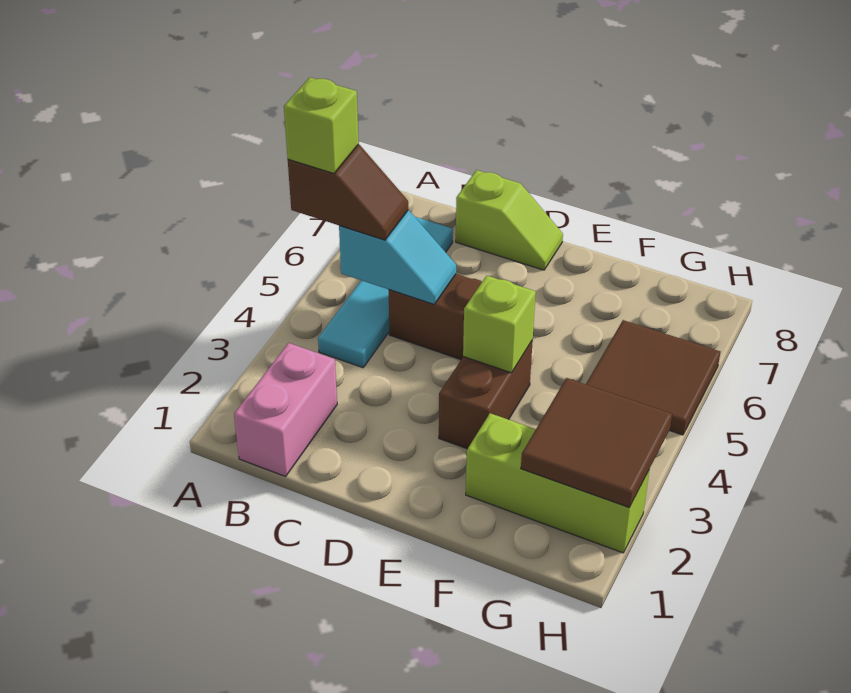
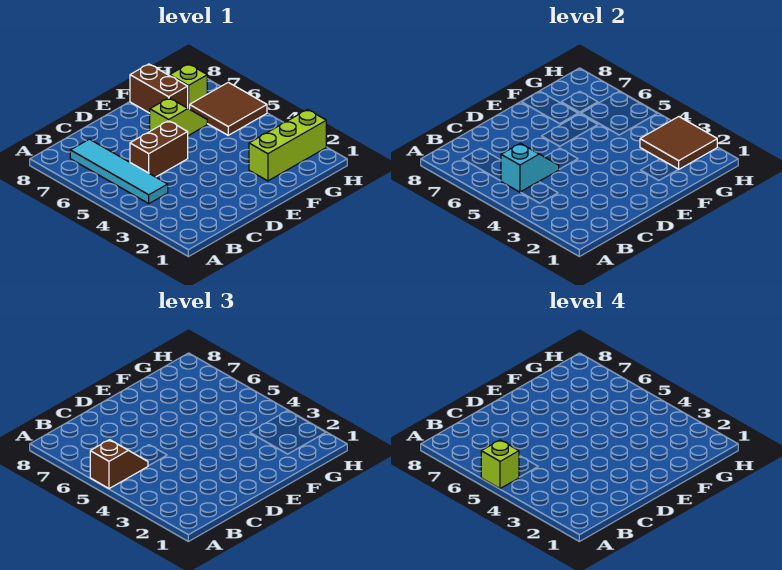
pink brick B1:B2 level 1 -> none
lime slope C8:D8 level 1 top C -> lime slope E6:F6 level 1 top E
brown brick E3:E4 level 1 -> brown brick F7:F8 level 1
lime brick E4 level 2 -> lime brick G7 level 1

